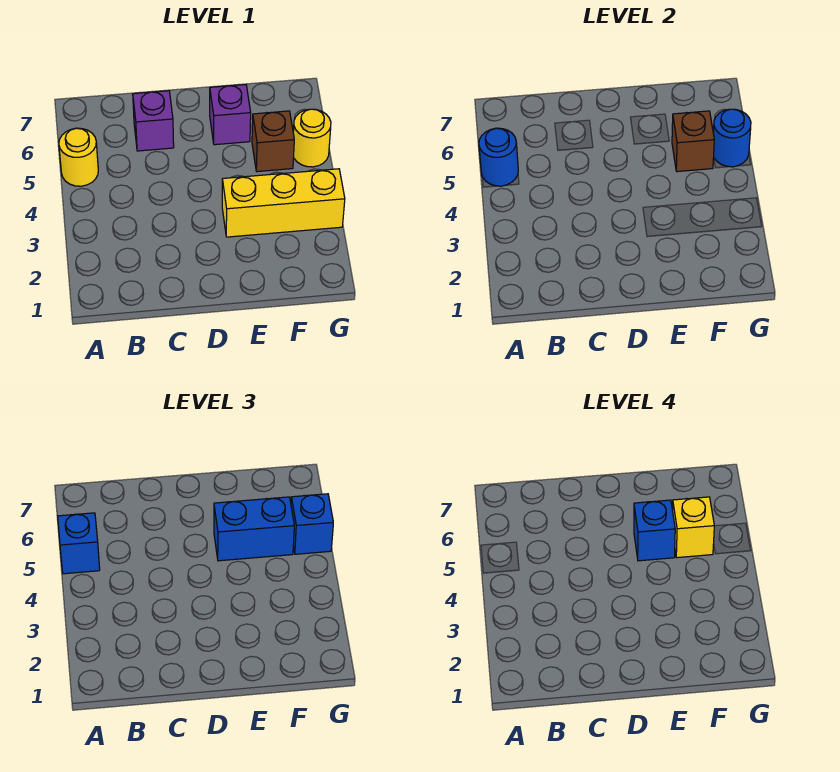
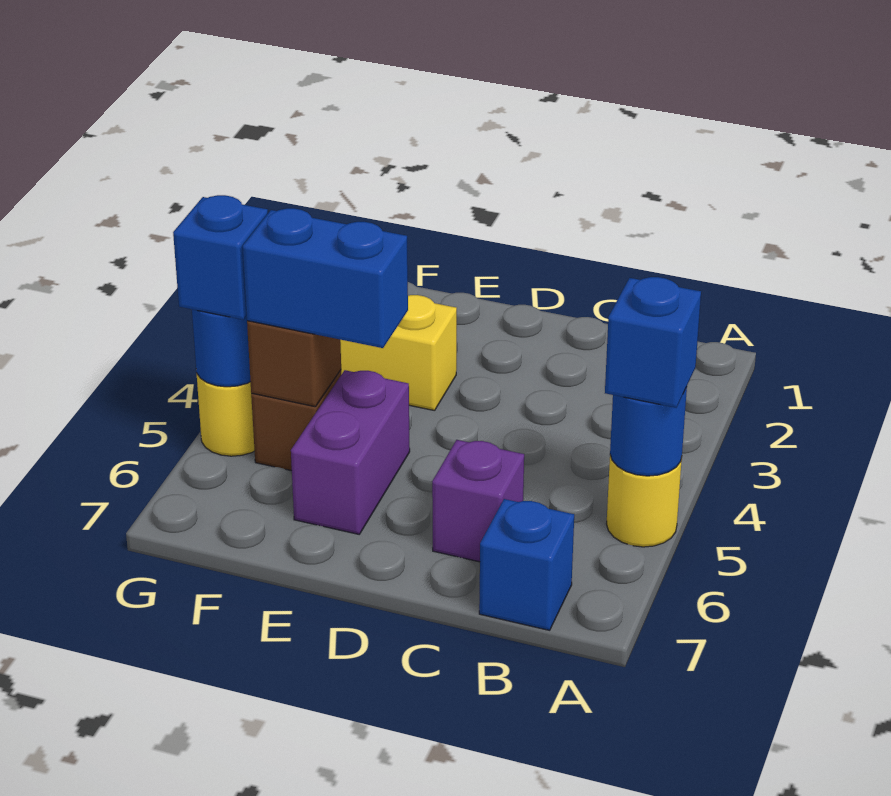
blue brick E5 level 4 -> blue brick B7 level 1
purple brick E6 level 1 -> purple brick E5:E6 level 1
yellow brick F5 level 4 -> none

